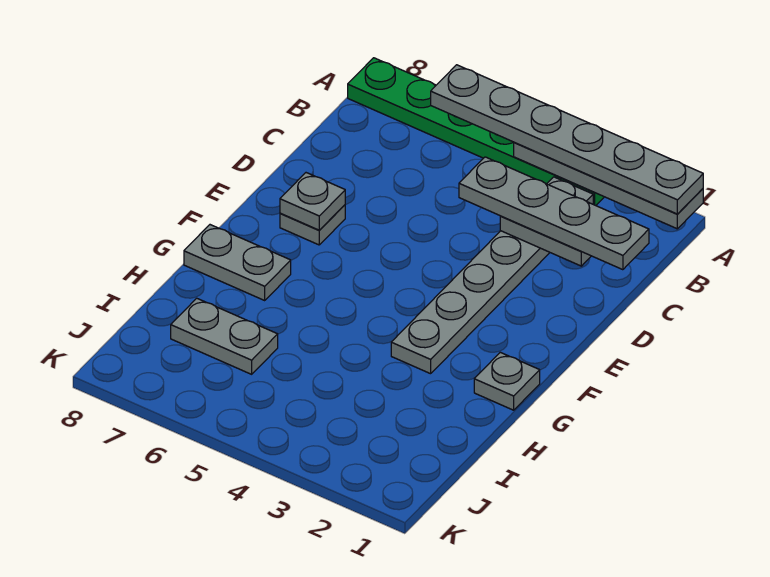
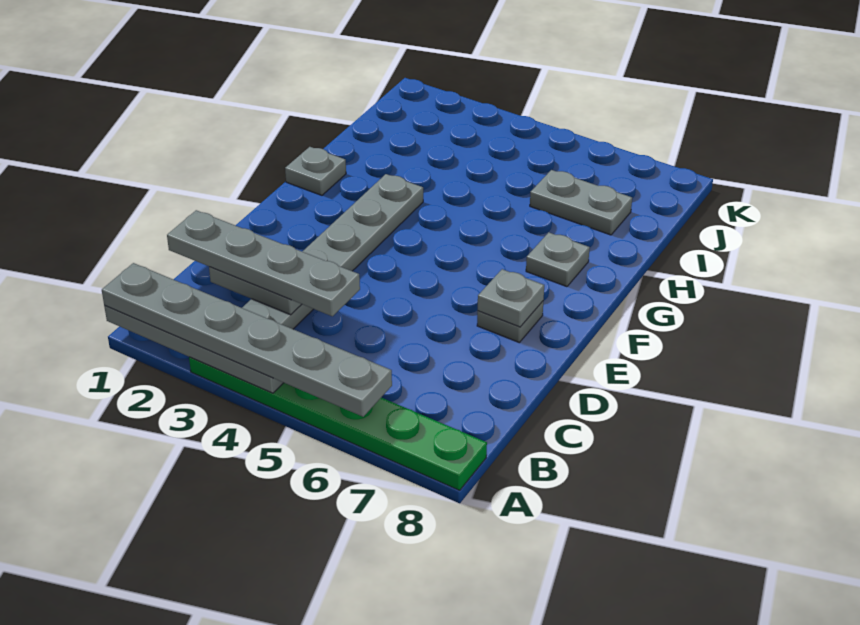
grey plate G7:G8 level 1 -> grey plate G7 level 1

